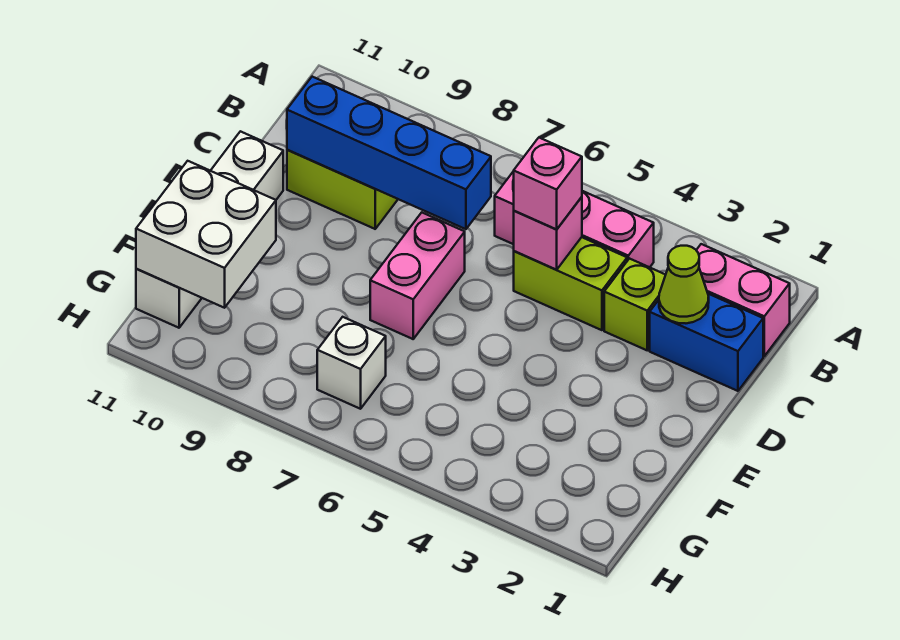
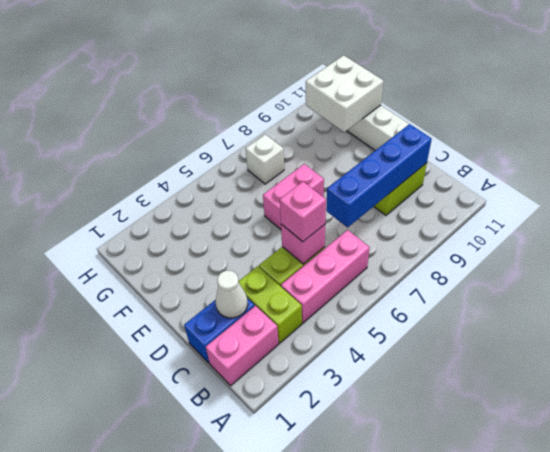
lime cone C2 level 2 -> white cone C2 level 2
lime brick C3 level 1 -> lime brick B3:C3 level 1
pink brick D7:E7 level 1 -> pink brick E6:E7 level 1

